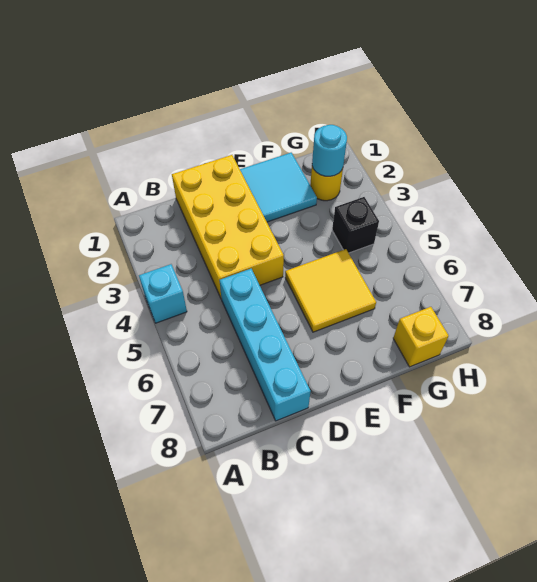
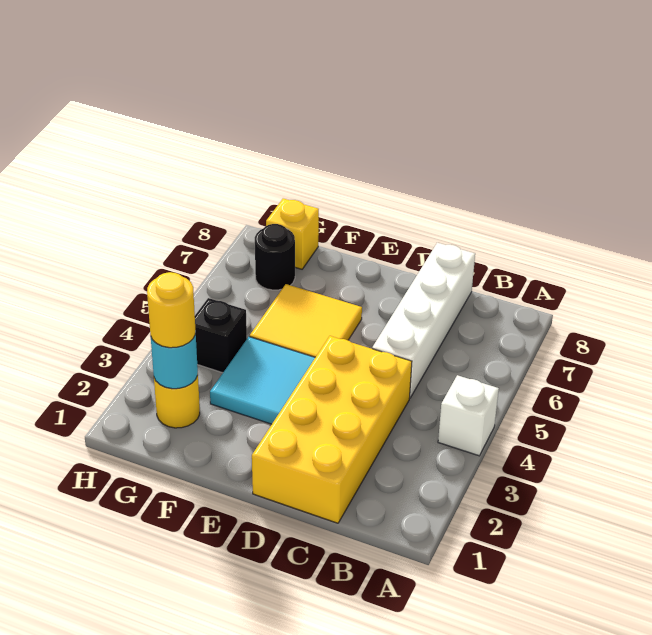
cyan brick A4 level 1 -> white brick A4 level 1
cyan brick C5:C8 level 1 -> white brick C5:C8 level 1
cyan tile E1:F2 level 1 -> cyan tile E3:F4 level 1
none -> yellow round brick G2 level 3
none -> black round brick G7 level 1

